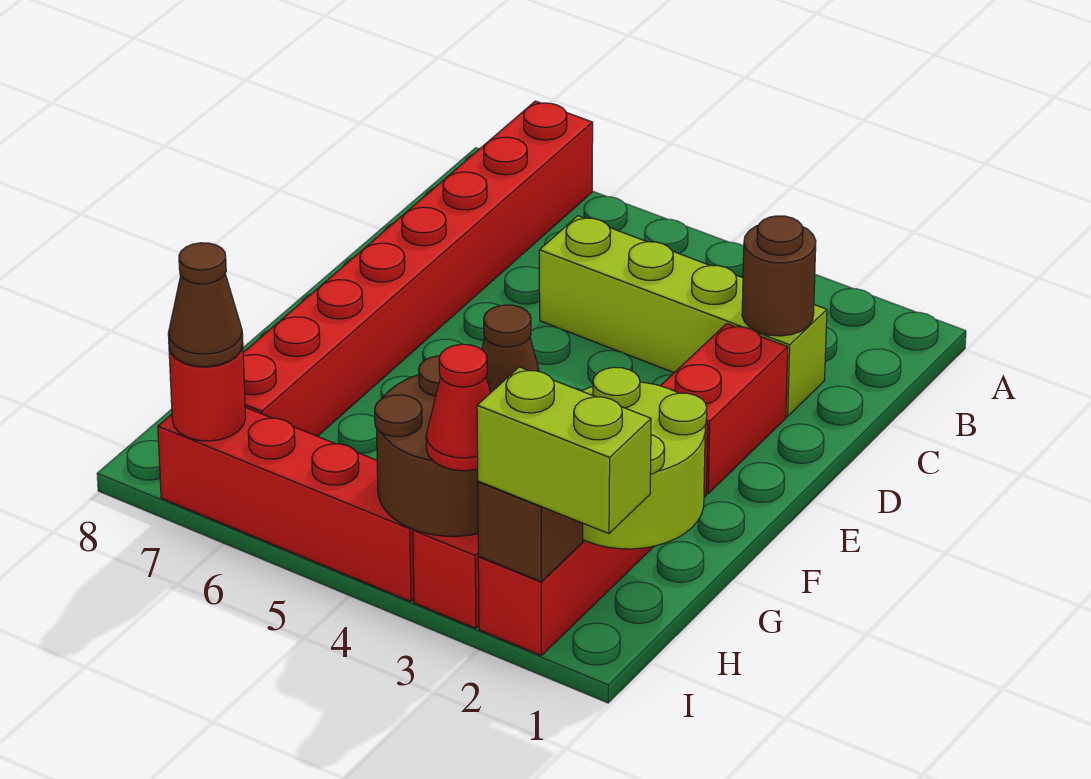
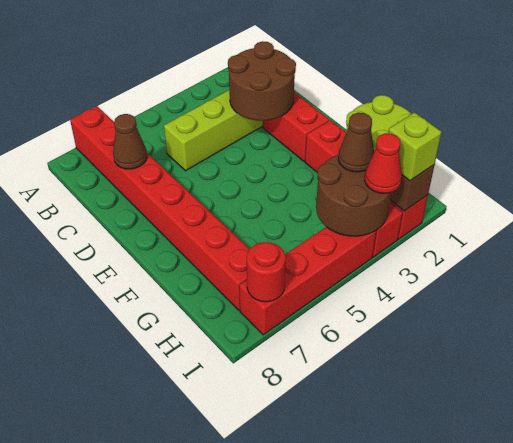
brown round brick C2 level 2 -> brown round brick C2:D3 level 2
lime brick I1:I2 level 3 -> lime brick I2 level 3
brown cone I7 level 3 -> brown cone C7 level 2

